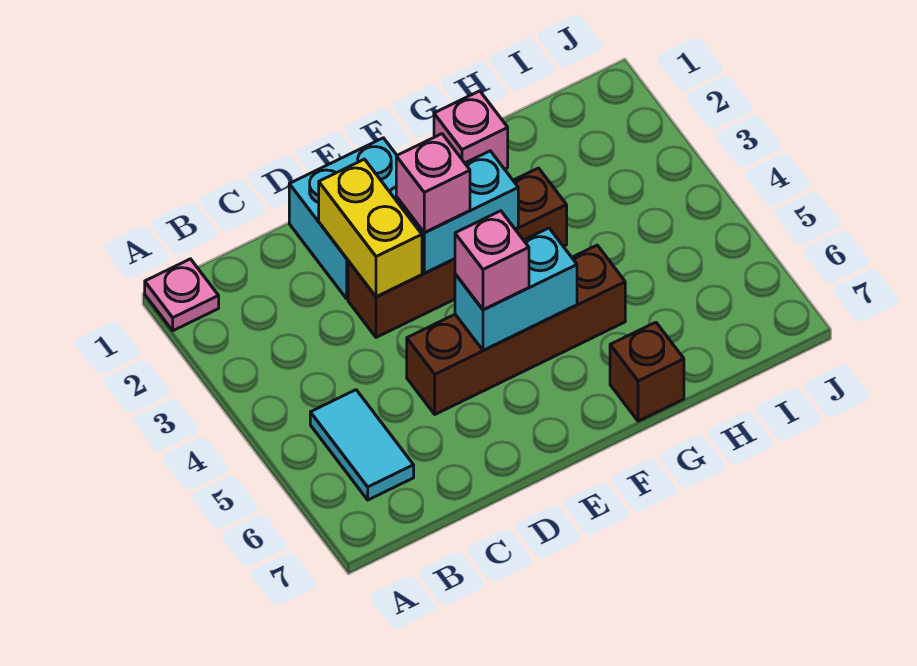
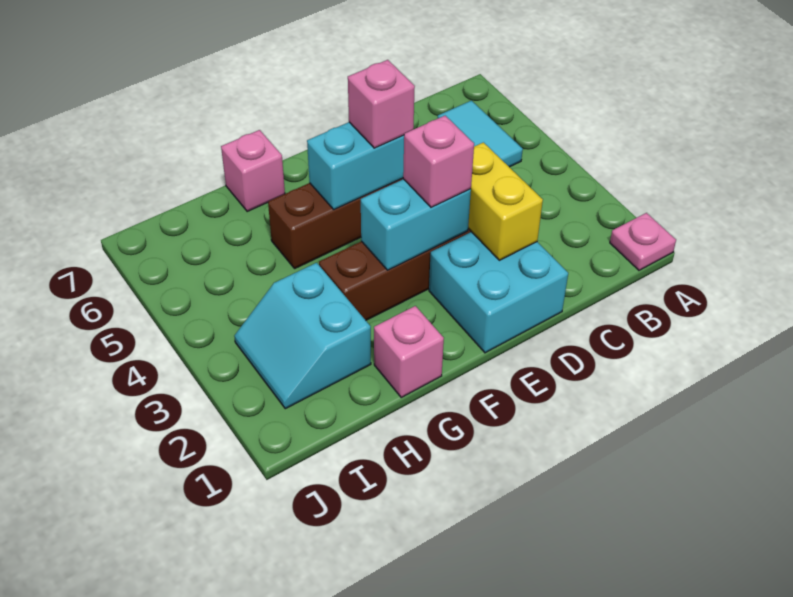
brown brick G7 level 1 -> pink brick G7 level 1
none -> cyan slope H2:I3 level 1 top H

